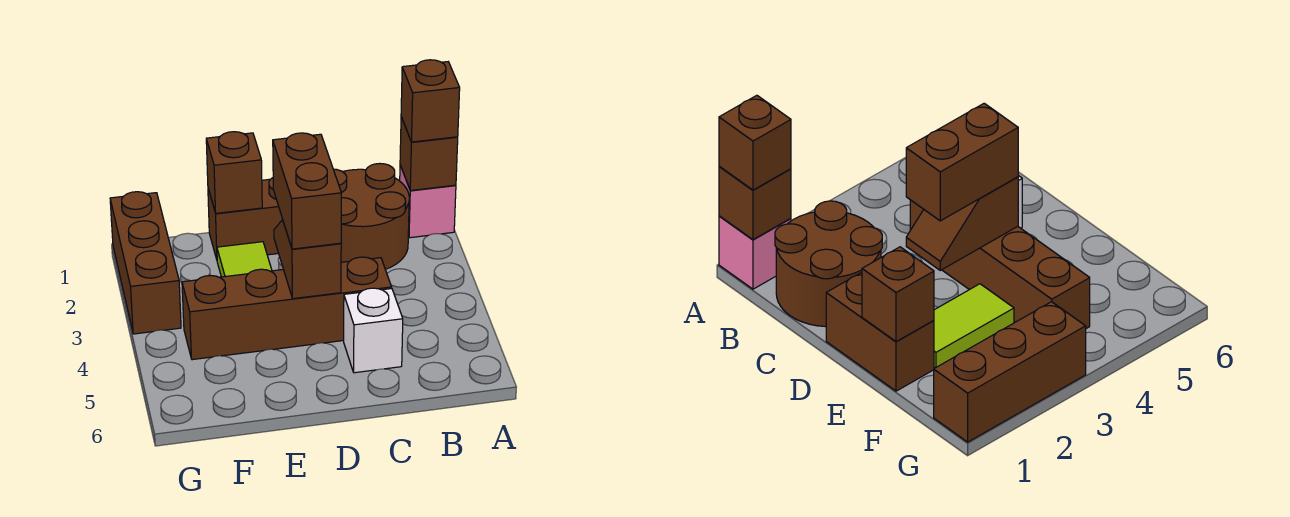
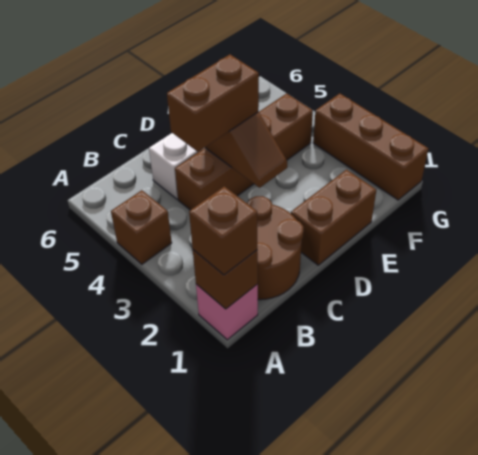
brown brick D3:D4 level 3 -> brown brick C4:D4 level 3
brown brick E1 level 2 -> brown brick A4 level 1
lime tile E2:E3 level 1 -> none

